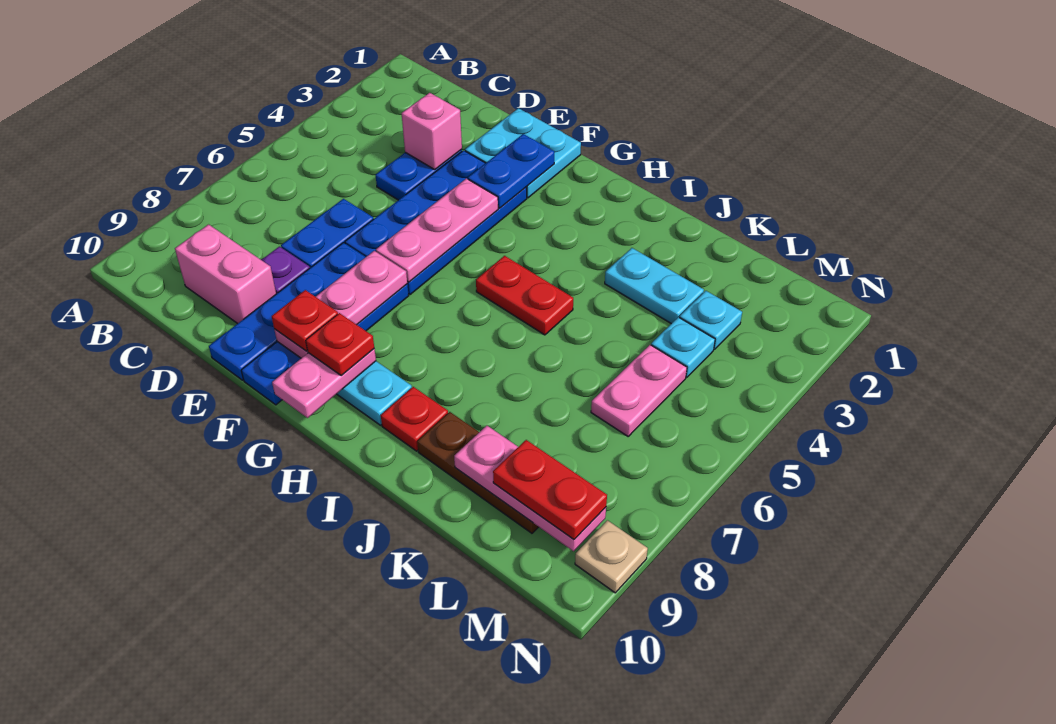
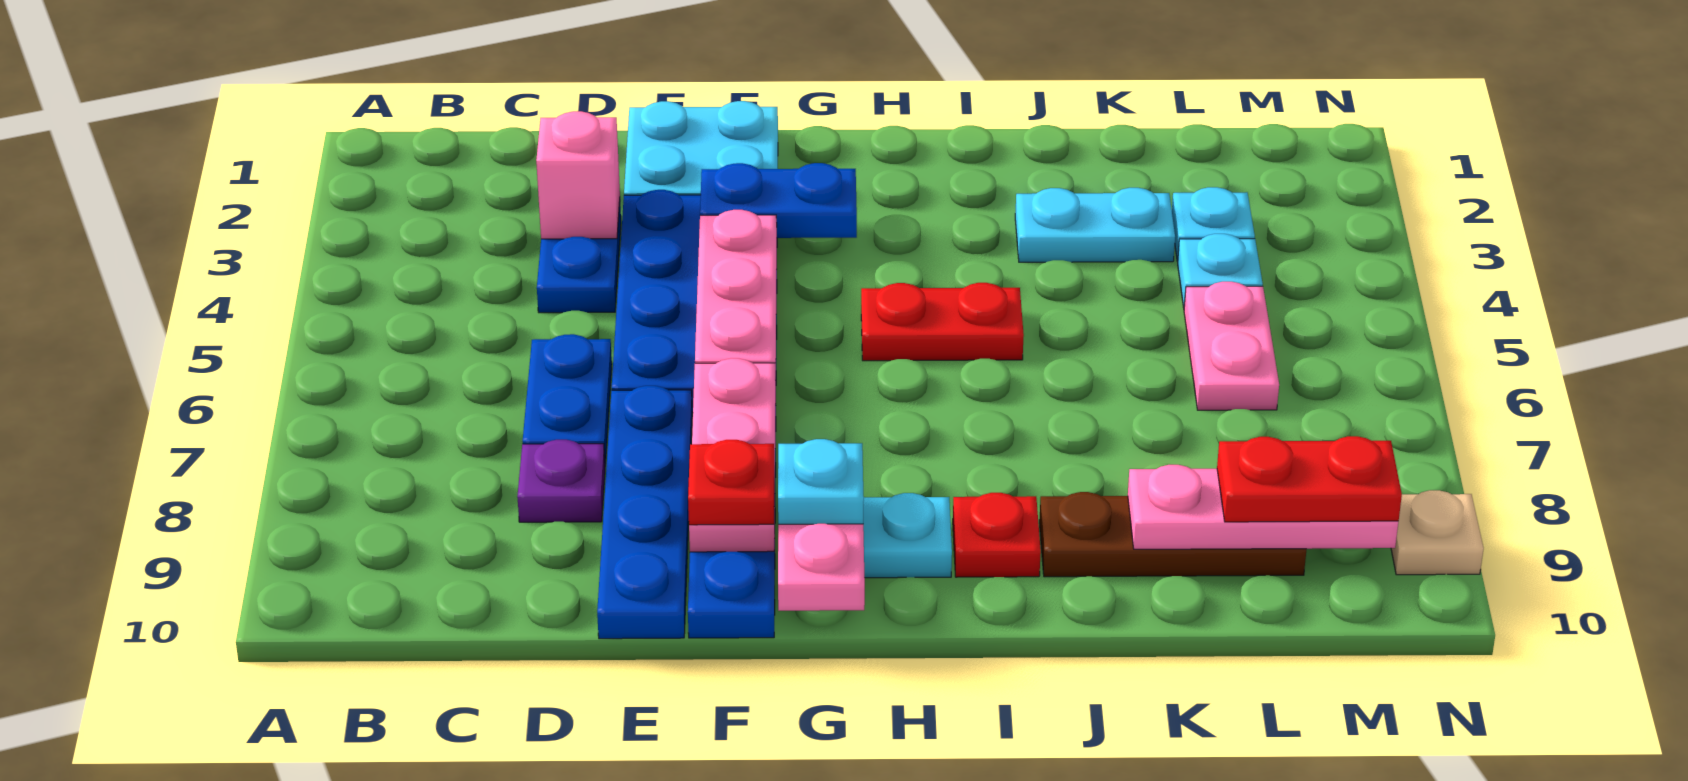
pink brick C9:D9 level 1 -> none
blue plate F2:F3 level 2 -> blue plate F3:G3 level 2
red plate G9 level 3 -> cyan plate G9 level 3

